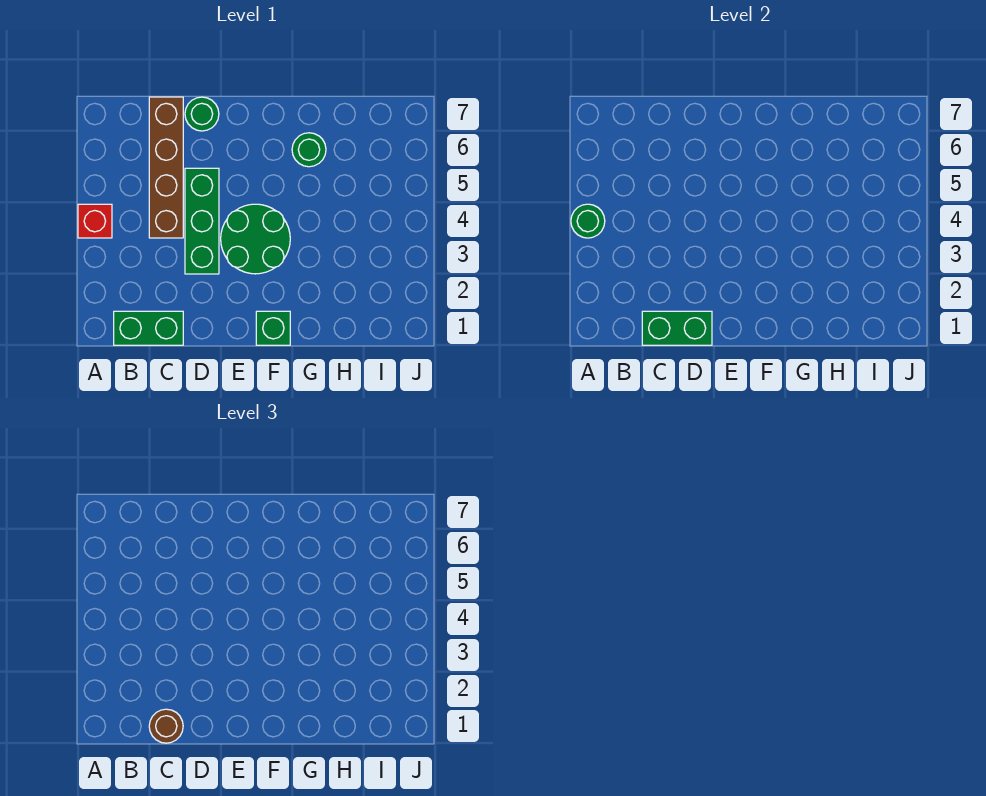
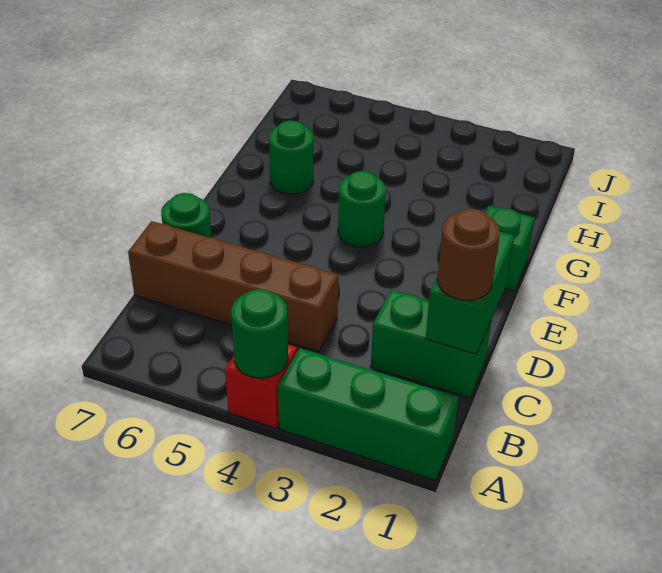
green brick B1:C1 level 1 -> green brick C1:C2 level 1
green brick D3:D5 level 1 -> green brick A1:A3 level 1
green round brick E3:F4 level 1 -> green round brick F4 level 1

